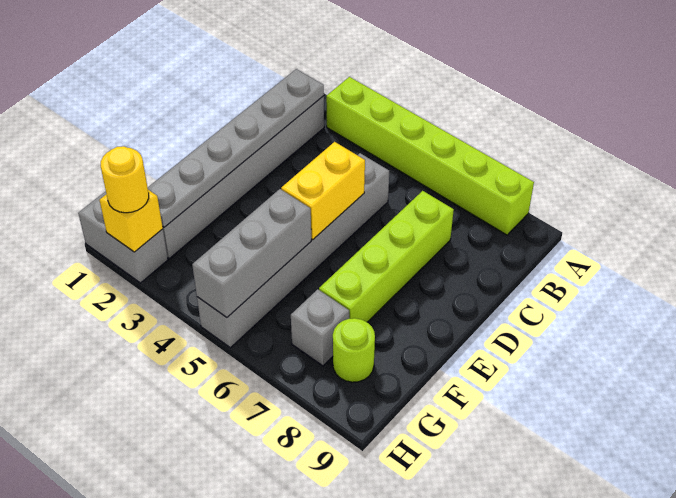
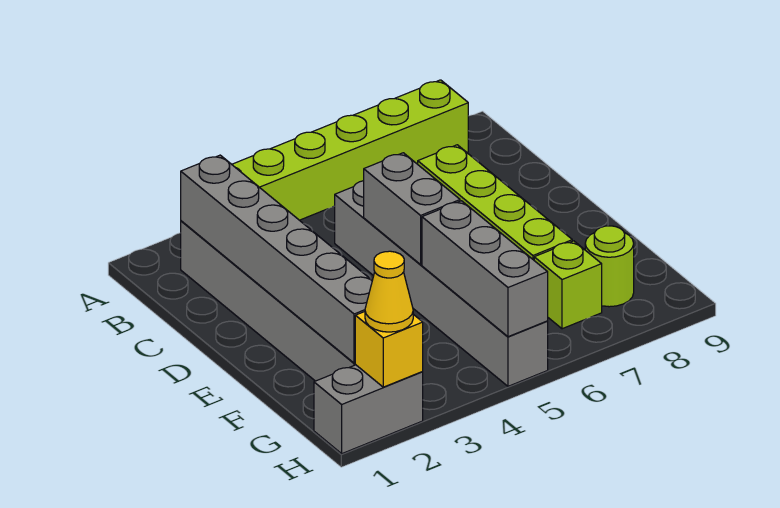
grey plate B2:G2 level 2 -> grey brick B2:G2 level 2
yellow brick D5:E5 level 2 -> grey brick D5:E5 level 2
grey brick G7 level 1 -> lime brick G7 level 1
yellow round brick H2 level 3 -> yellow cone H2 level 3

